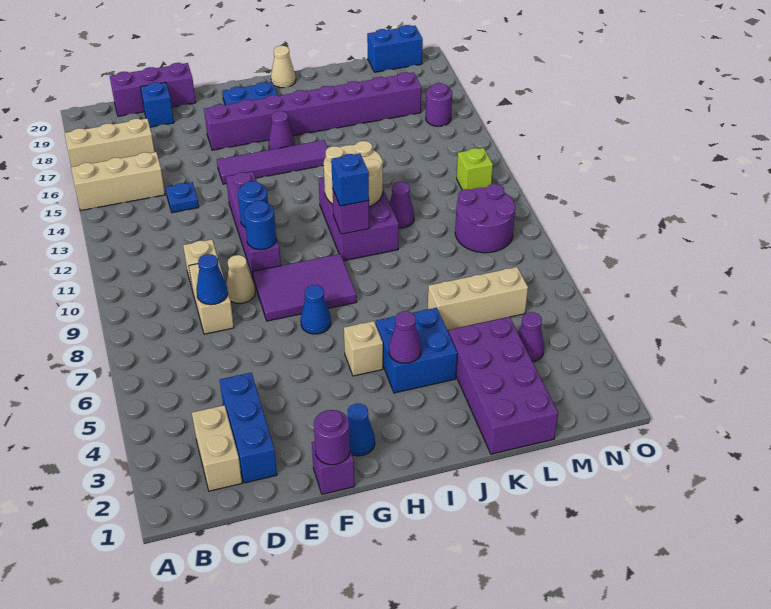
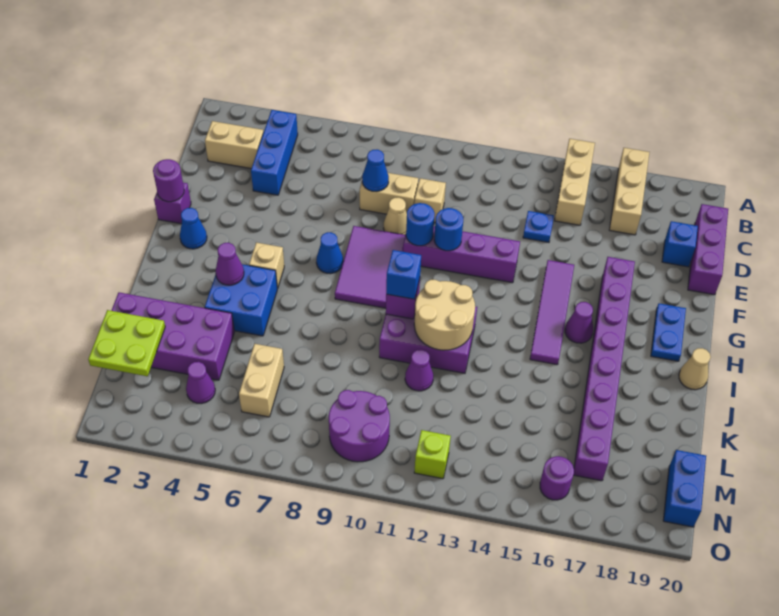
blue brick D2:D4 level 1 -> blue brick B4:D4 level 1
tan brick K6:M6 level 1 -> tan brick L6:M6 level 1
none -> lime plate L1:M2 level 2

